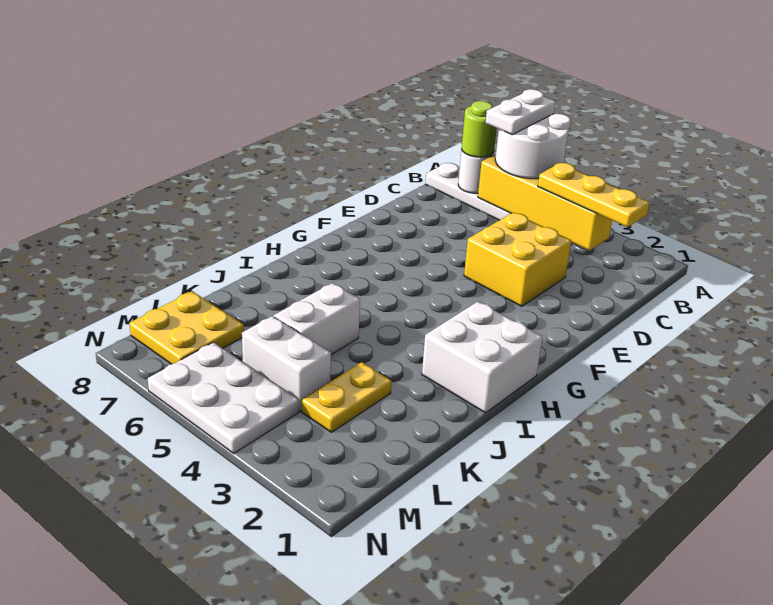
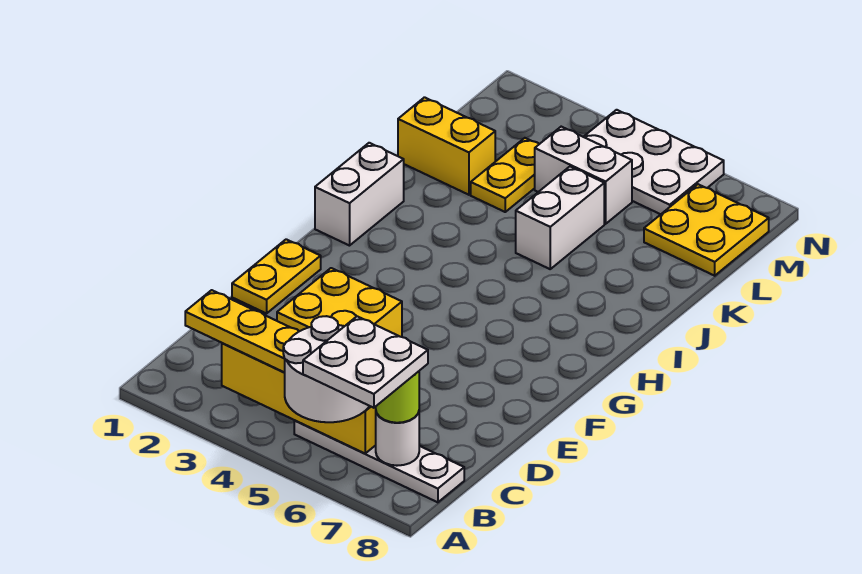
white plate A6:B6 level 4 -> white plate A6:B7 level 4
none -> yellow plate E1:F1 level 1
white brick H1:I2 level 1 -> white brick H1:I1 level 1
none -> yellow brick K1:K2 level 1

